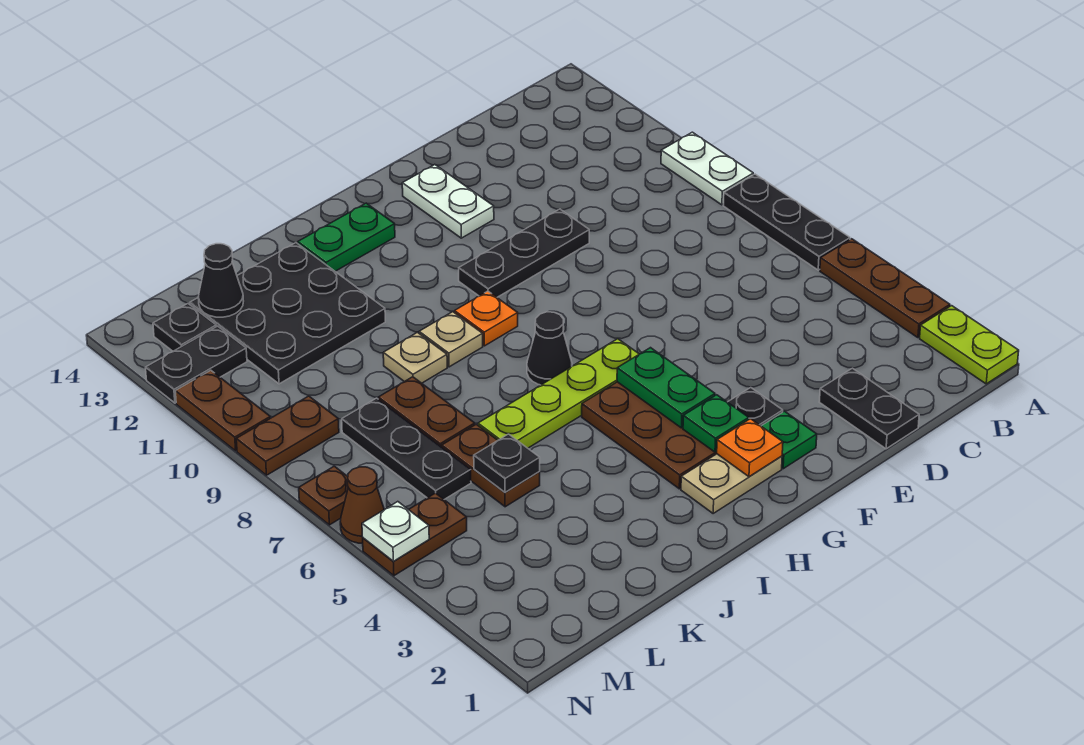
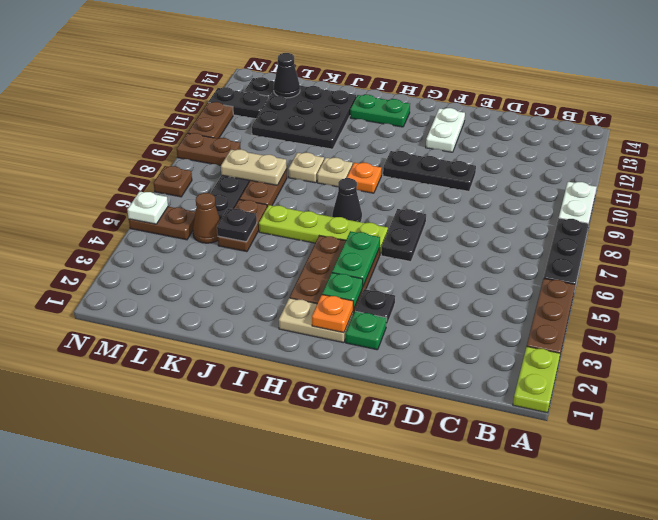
black plate D1:D2 level 1 -> black plate F6:F7 level 1
none -> tan plate K8:L8 level 2
brown cone N6 level 1 -> brown cone L5 level 1

